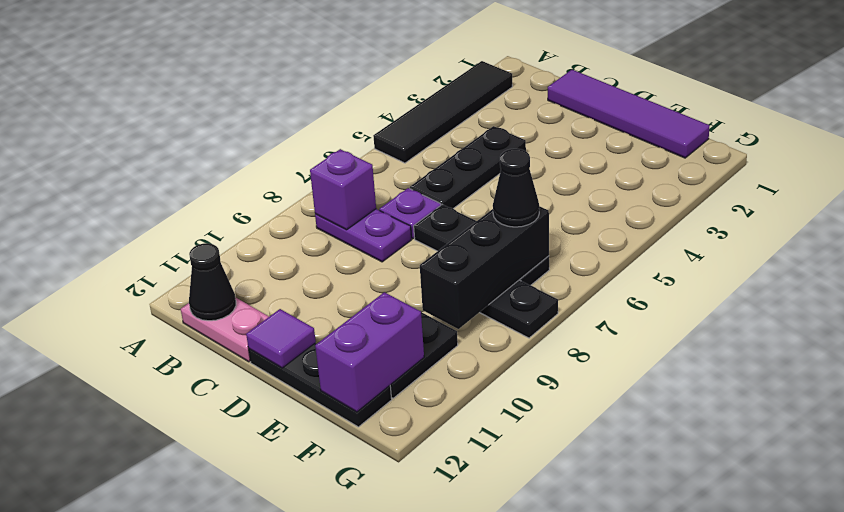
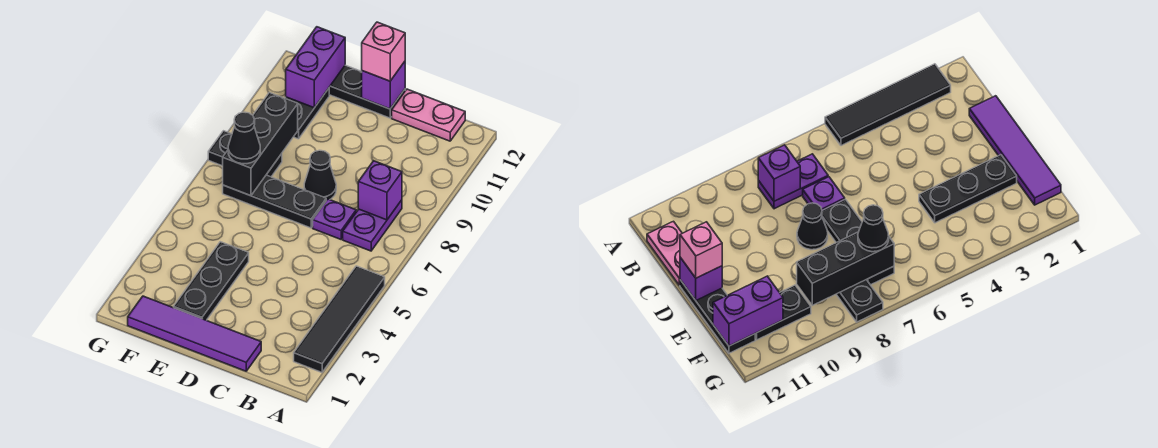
purple plate B8:C8 level 1 -> purple plate B7:B8 level 1
black cone B12 level 2 -> black cone D8 level 1
black plate C4:C6 level 1 -> black plate E2:E4 level 1
purple tile D12 level 2 -> purple brick D12 level 2
none -> pink brick D12 level 3

